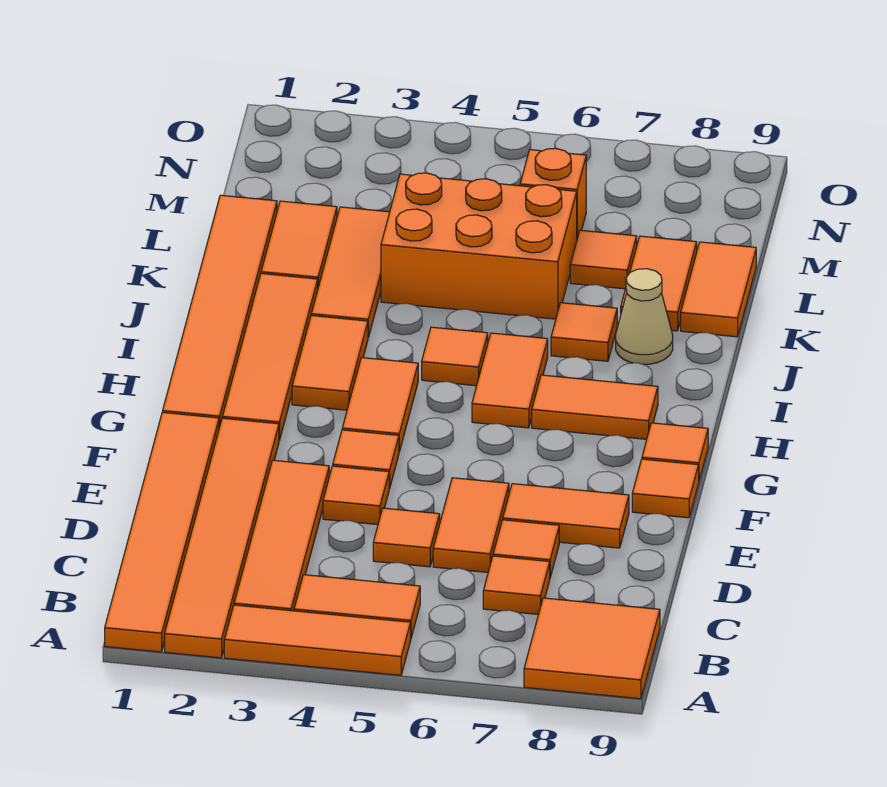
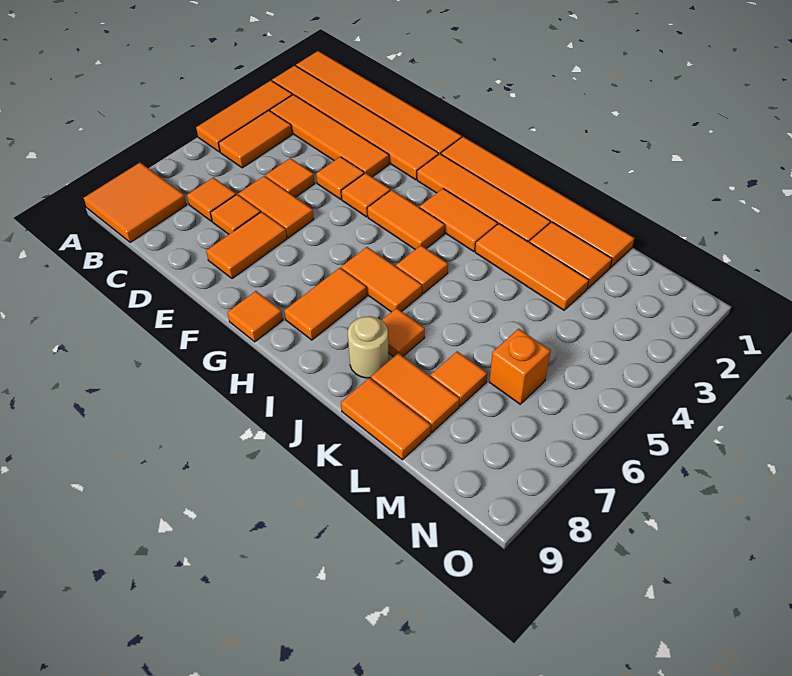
orange tile F9 level 1 -> none
tan cone J8 level 1 -> tan round brick J8 level 1
orange brick K4:L6 level 1 -> none

